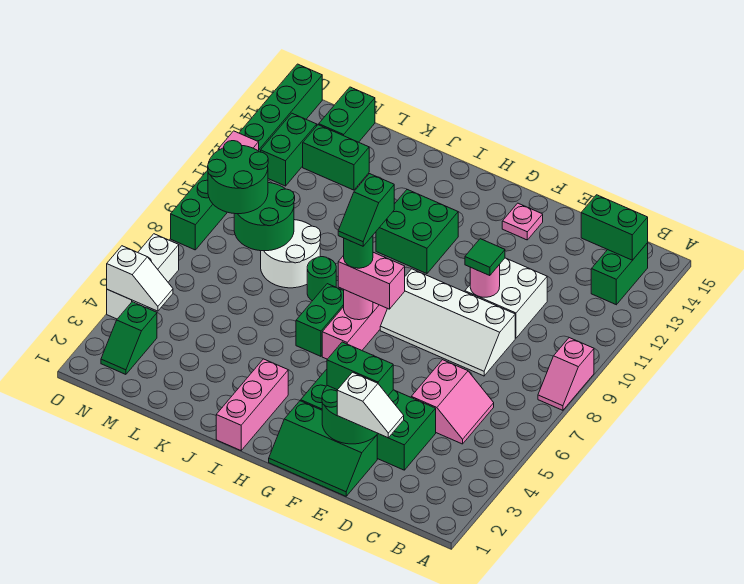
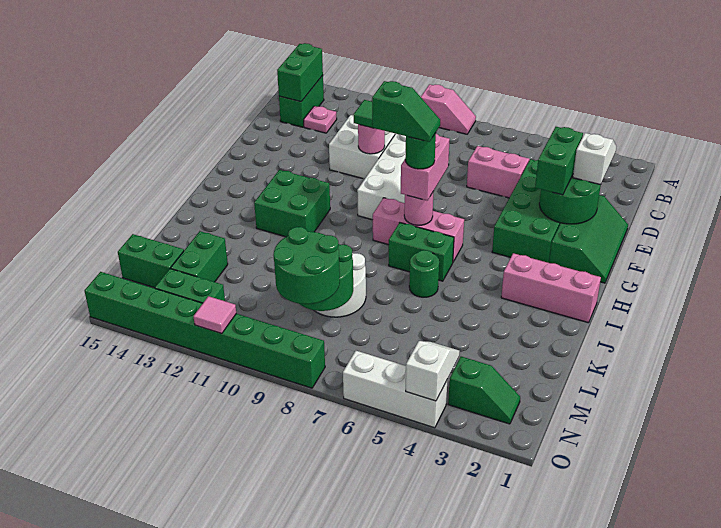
green brick B13:B14 level 1 -> green brick B14:C14 level 1
pink plate F14 level 1 -> pink plate C13 level 1
green round brick J8 level 1 -> green round brick J6 level 1

